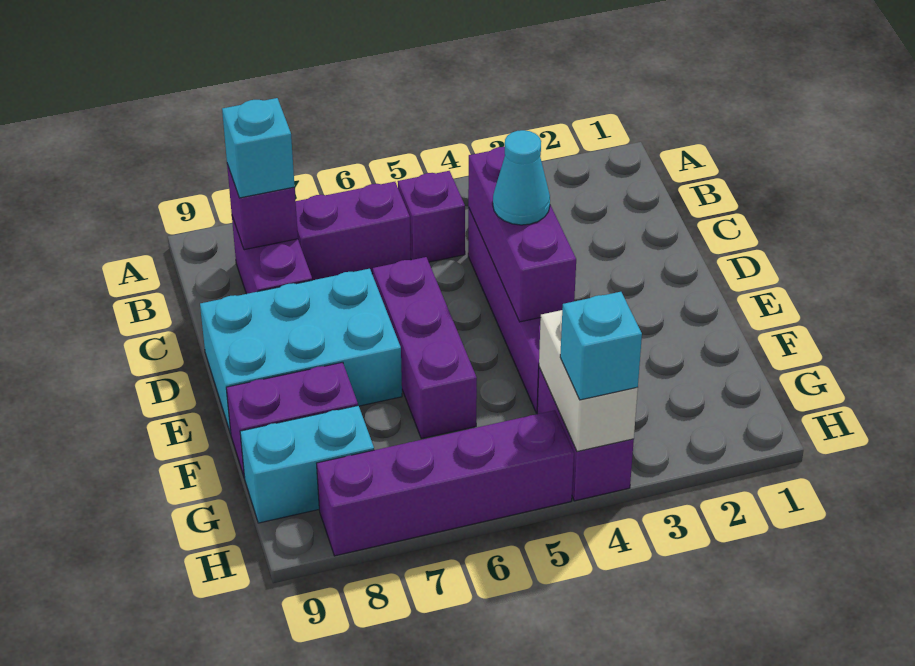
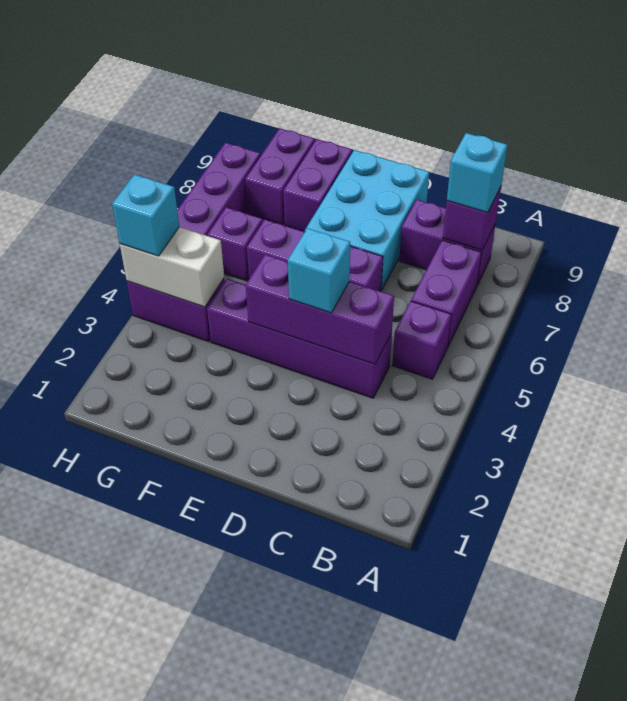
cyan cone D4 level 3 -> cyan brick D4 level 3
none -> purple brick G6 level 1
cyan brick G8:G9 level 1 -> purple brick G8:G9 level 1

